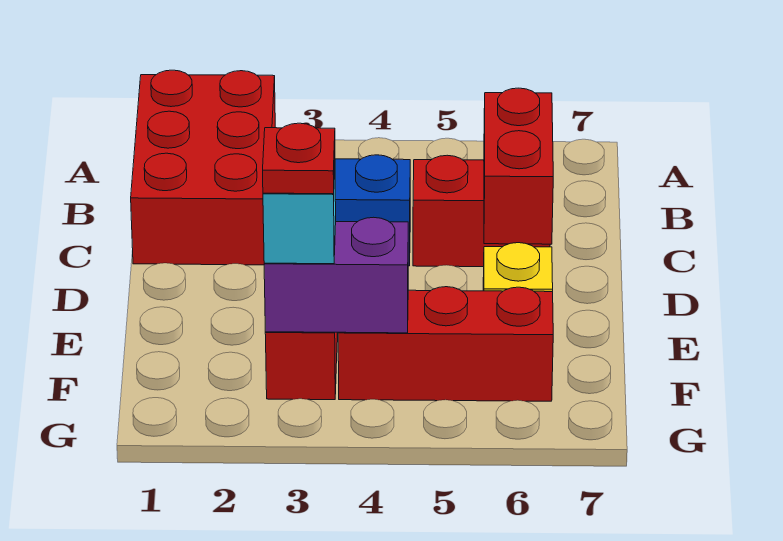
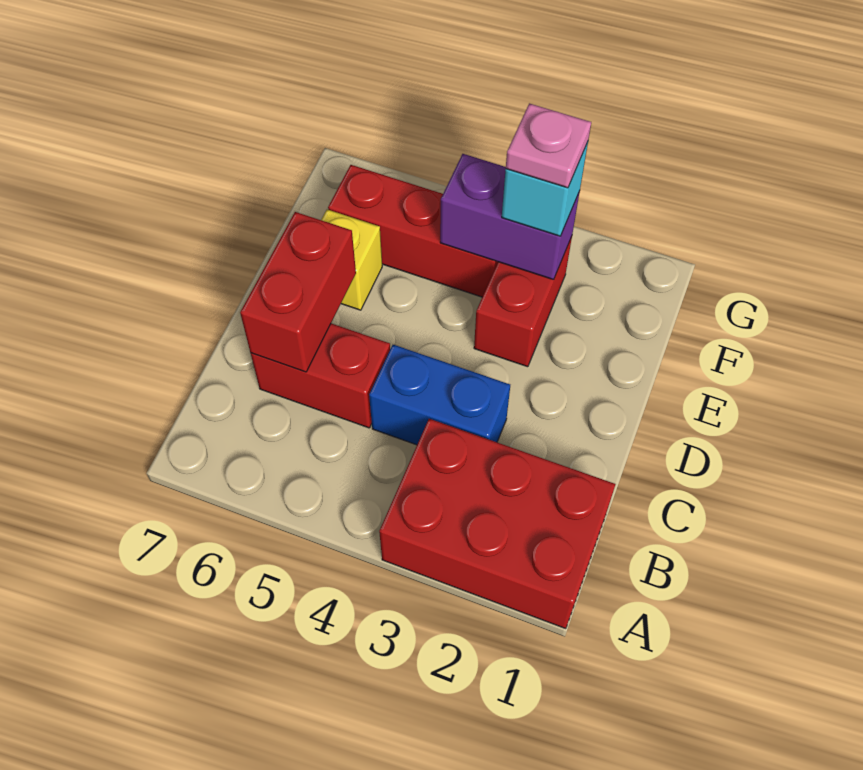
red brick A1:C2 level 1 -> red brick A1:B3 level 1
red plate F3 level 4 -> pink plate F3 level 4

